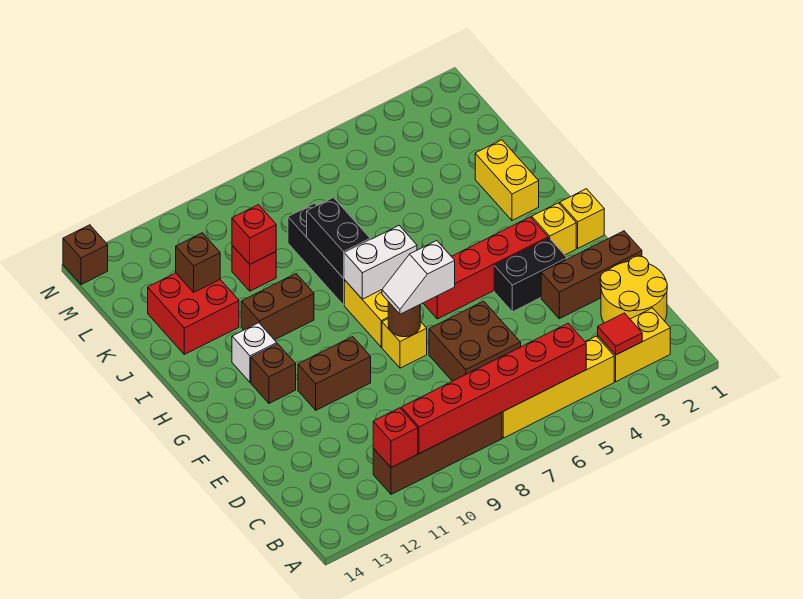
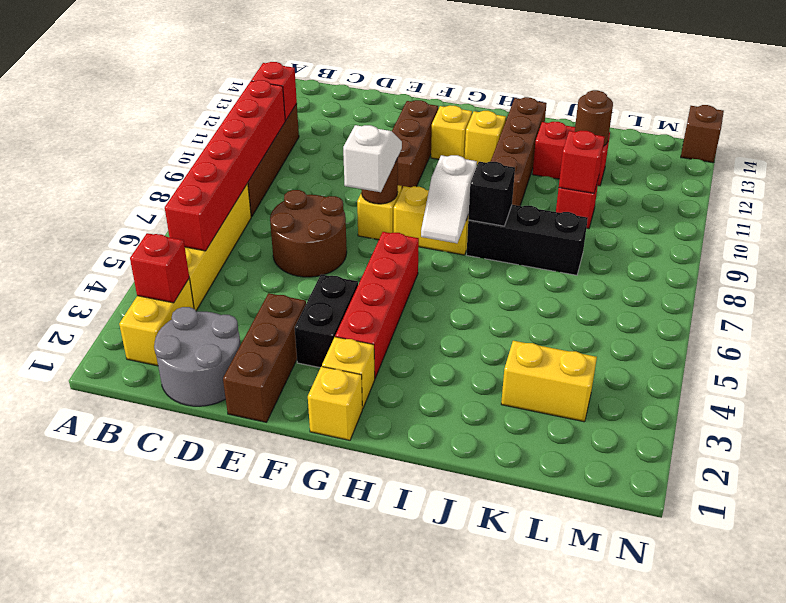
red tile B3 level 2 -> red brick B3 level 2
yellow round brick C1:D2 level 1 -> grey round brick C1:D2 level 1
brown brick D6:E7 level 1 -> brown round brick D6:E7 level 1
brown brick F10:F11 level 1 -> brown brick F10:F12 level 1
brown brick G12 level 1 -> yellow brick G12 level 1
white brick H7:H8 level 2 -> white slope H7:H8 level 2 top 8
white brick H12 level 1 -> yellow brick H12 level 1
yellow brick I2:J2 level 1 -> yellow brick K3:L3 level 1
black brick I8:J8 level 2 -> black brick I8 level 2
brown brick I10:I11 level 1 -> brown brick I10:I13 level 1
red brick J12:K13 level 1 -> red brick J12:K12 level 1
brown brick K12 level 2 -> brown round brick K12 level 2

